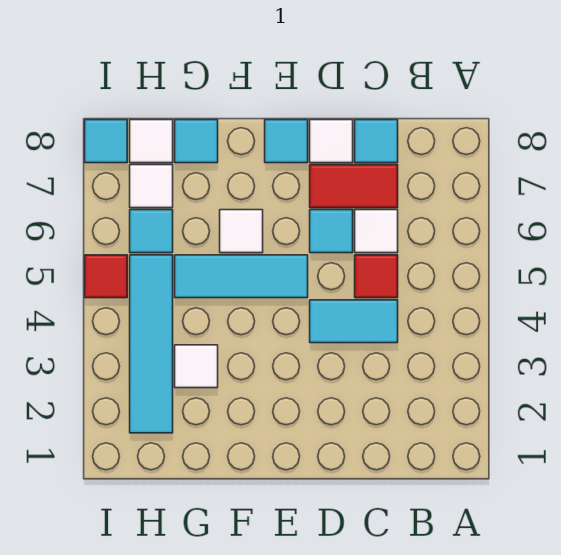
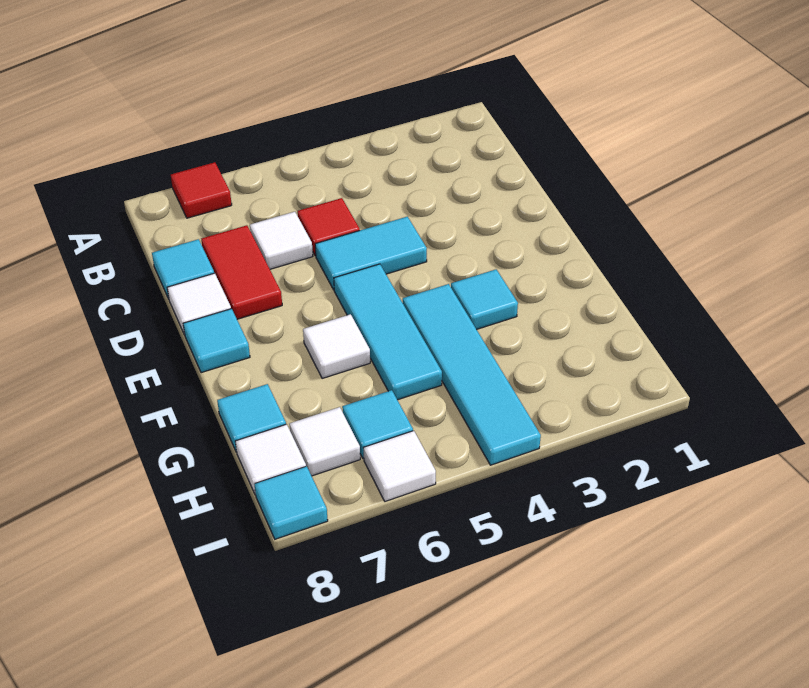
cyan tile C4:D4 level 1 -> cyan tile D4:D5 level 1
cyan tile D6 level 1 -> cyan tile F3 level 1
white tile G3 level 1 -> white tile I6 level 1
cyan tile H2:H5 level 1 -> cyan tile F4:I4 level 1
red tile I5 level 1 -> red tile A7 level 1

